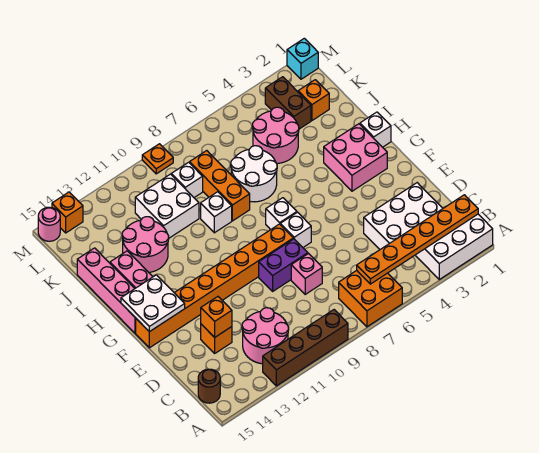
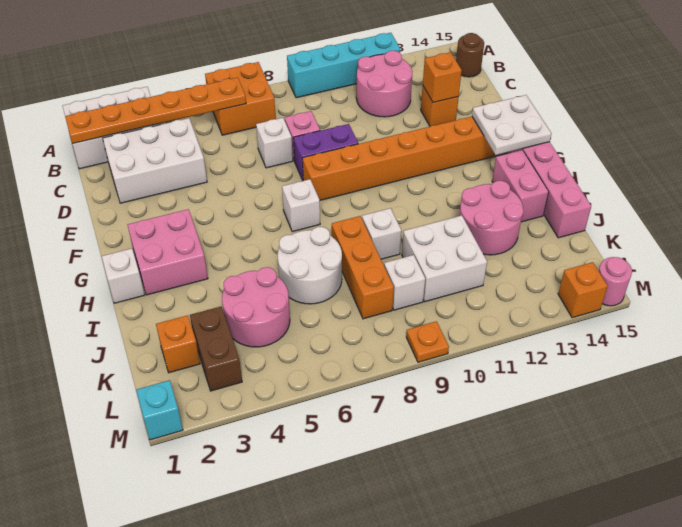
brown brick A9:A12 level 1 -> cyan brick A9:A12 level 1
white brick F7 level 1 -> white brick D7 level 1

